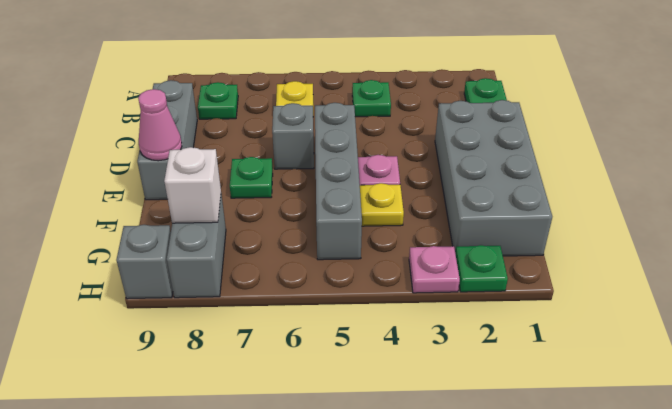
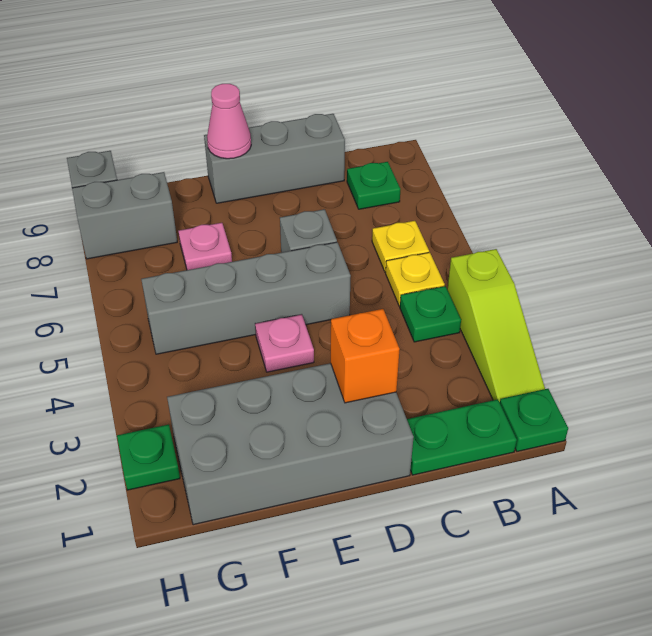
none -> lime slope A2:A4 level 1 top 4
none -> orange brick D2 level 2
green plate E7 level 1 -> green plate A1 level 1
yellow plate F4 level 1 -> yellow plate B5 level 1
white brick G8 level 2 -> none
pink plate H3 level 1 -> pink plate F7 level 1

